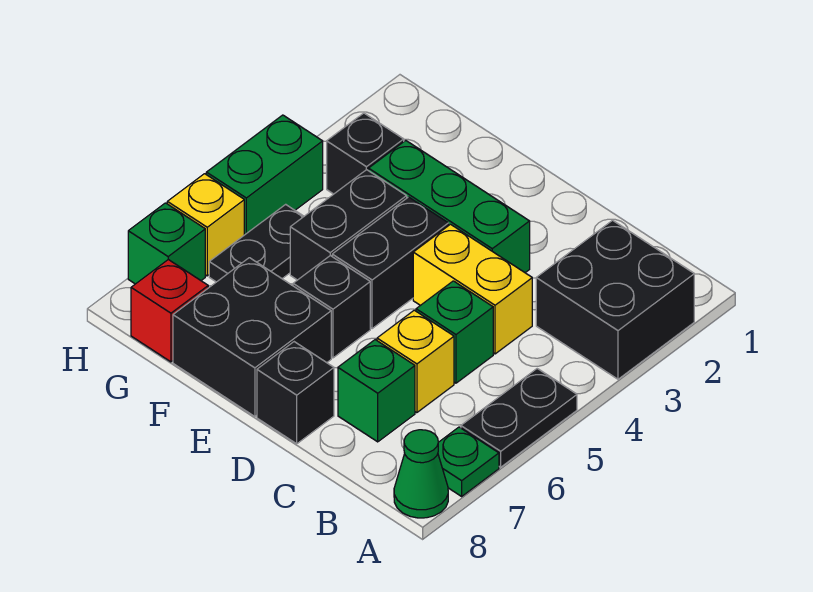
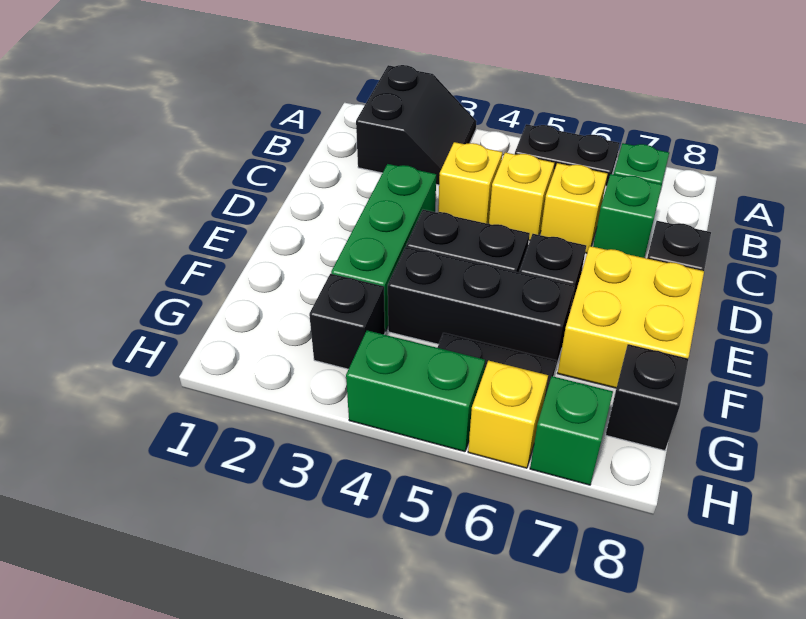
black brick A2:B3 level 1 -> black slope A2:B3 level 1 top 2
green cone A8 level 1 -> none
yellow brick C4:D4 level 1 -> yellow brick C4 level 1
green brick C5 level 1 -> yellow brick C5 level 1
black brick E7:F8 level 1 -> yellow brick E7:F8 level 1
black brick F4:F5 level 1 -> black brick F4:F6 level 1
red brick G8 level 1 -> black brick G8 level 1

